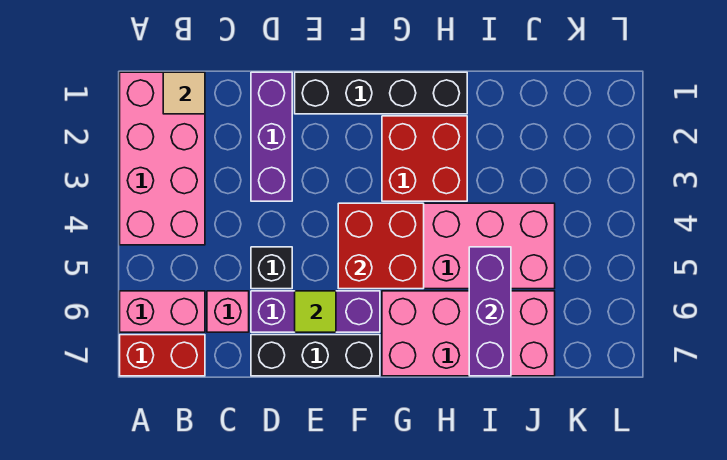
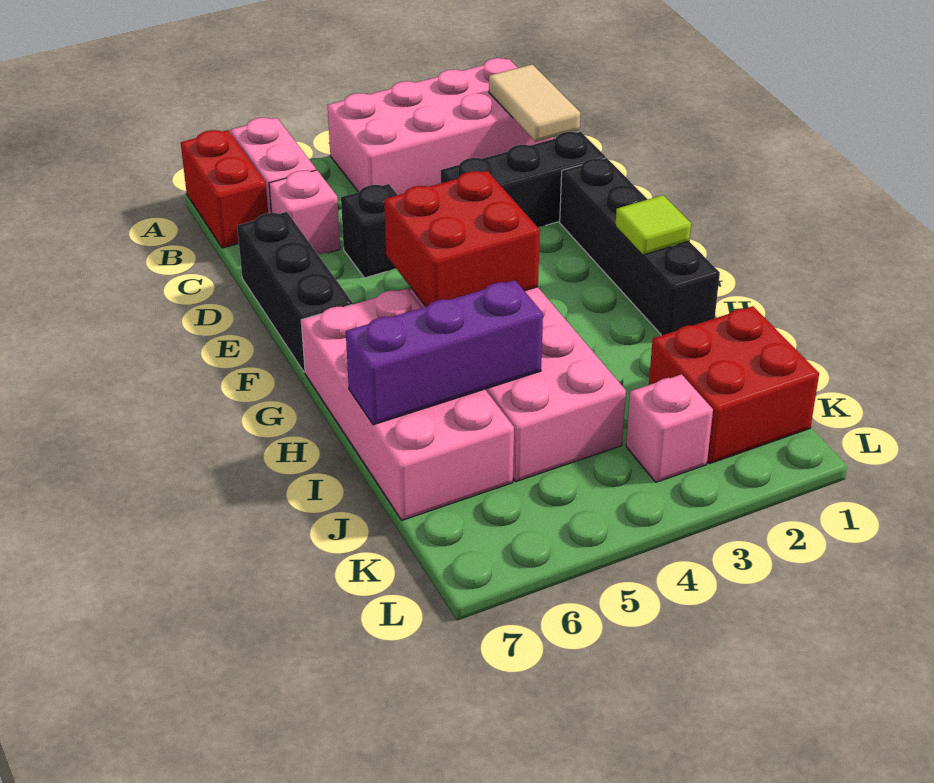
tan tile B1 level 2 -> tan tile B1:C1 level 2
purple brick D1:D3 level 1 -> black brick D1:D3 level 1
purple brick D6:F6 level 1 -> none
lime tile E6 level 2 -> lime tile G1 level 2
red brick G2:H3 level 1 -> red brick J1:K2 level 1
none -> pink brick K3 level 1

